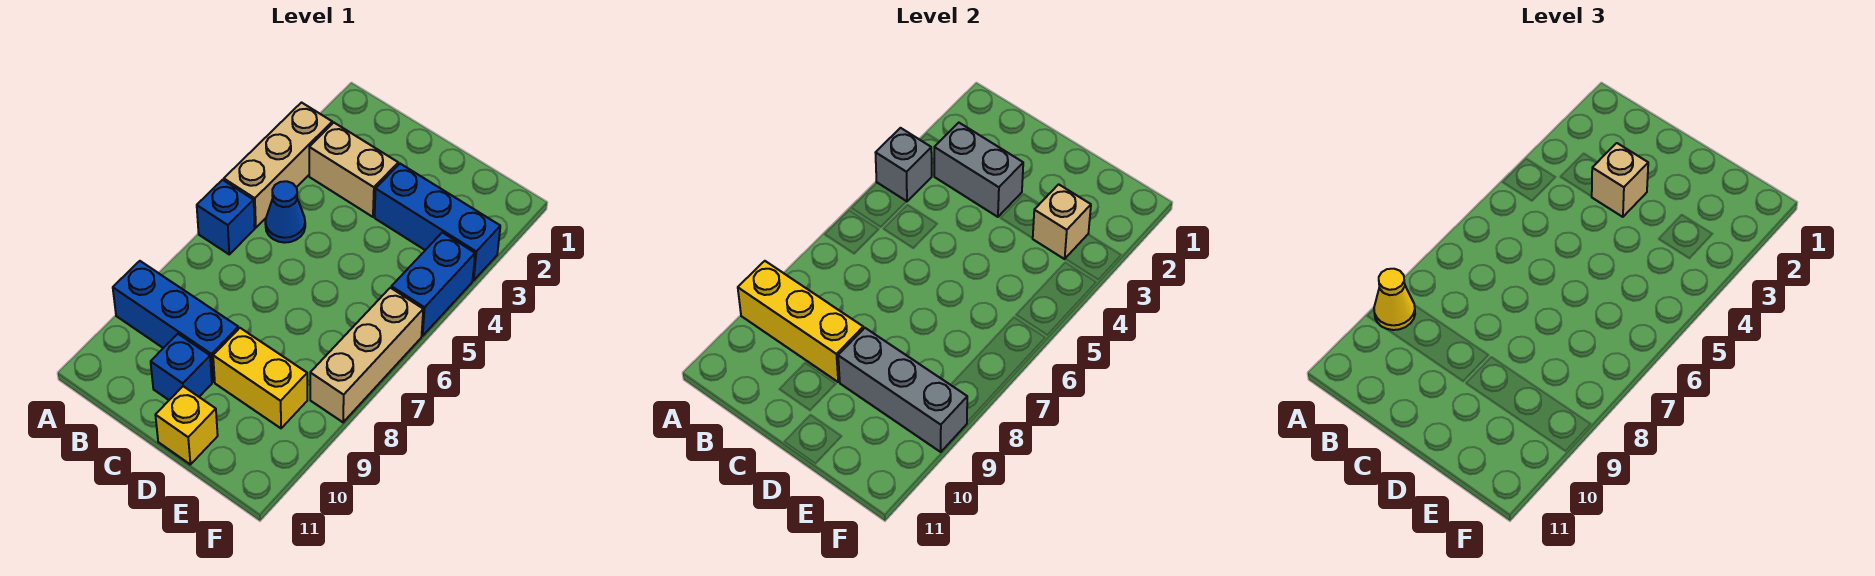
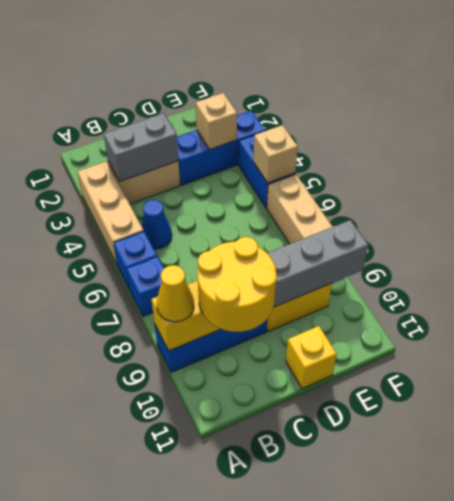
grey brick A4 level 2 -> none
none -> yellow round brick B9:C10 level 3
tan brick C3 level 3 -> tan brick F5 level 2
blue brick C10 level 1 -> blue brick A7 level 1

